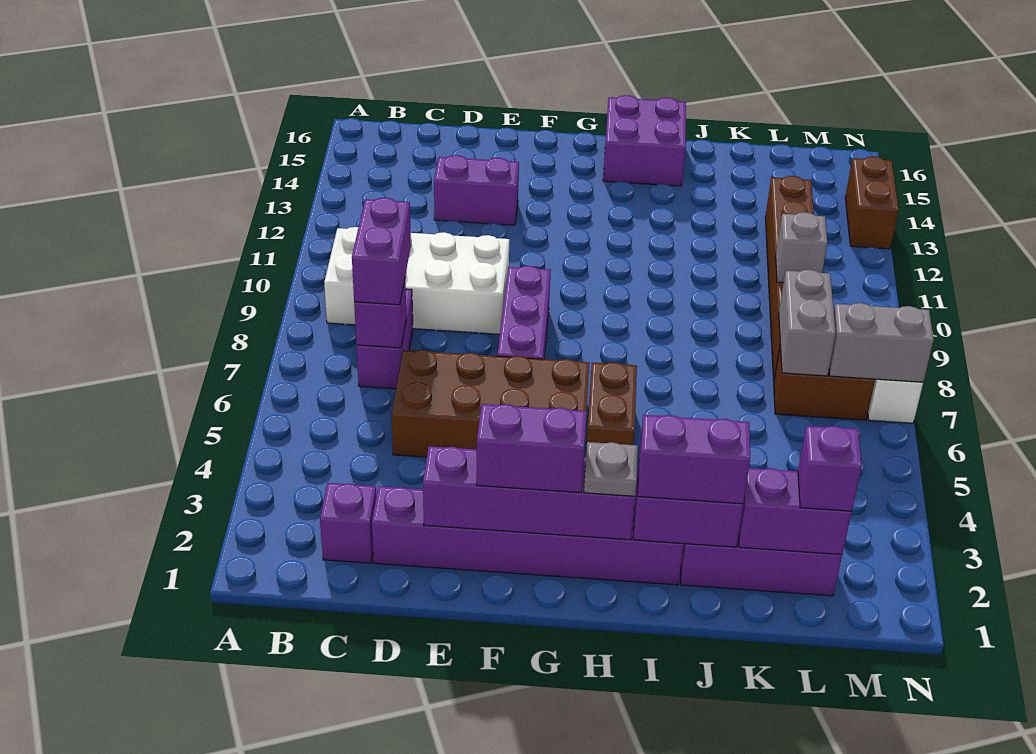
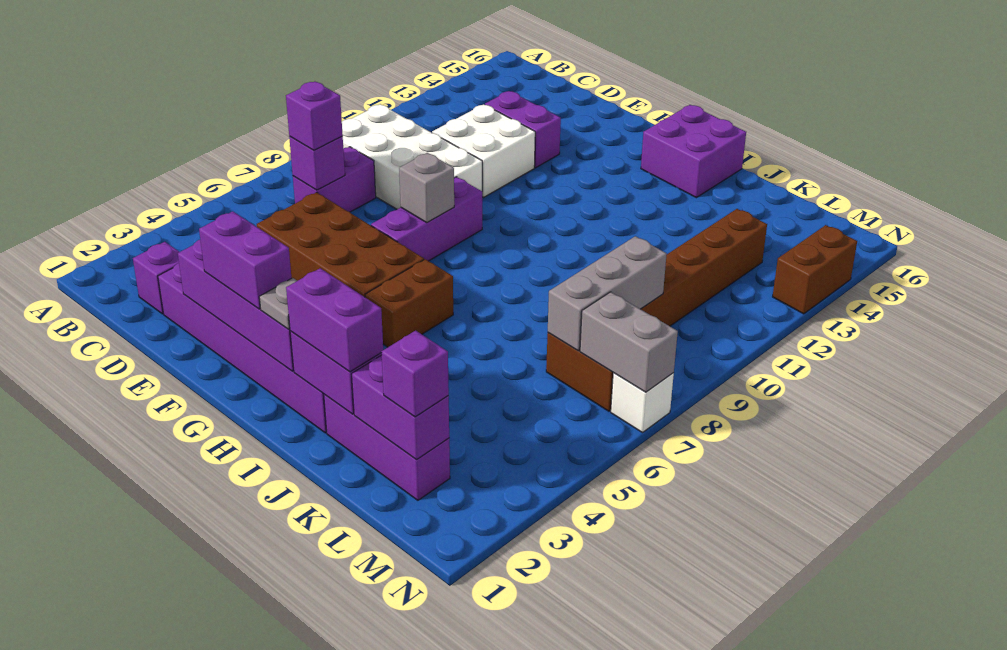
purple brick C7:C8 level 3 -> purple brick C7 level 3
none -> white brick D11:E12 level 1
grey brick L7:L8 level 2 -> grey brick L7:L9 level 2
grey brick L10 level 2 -> grey brick F8 level 2

